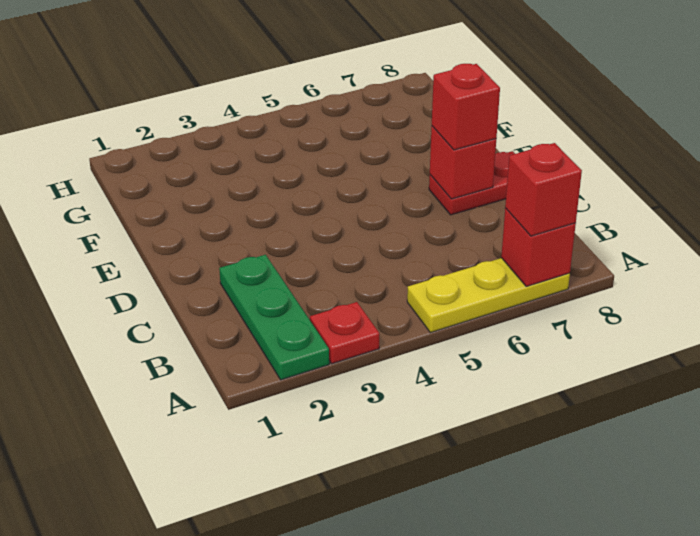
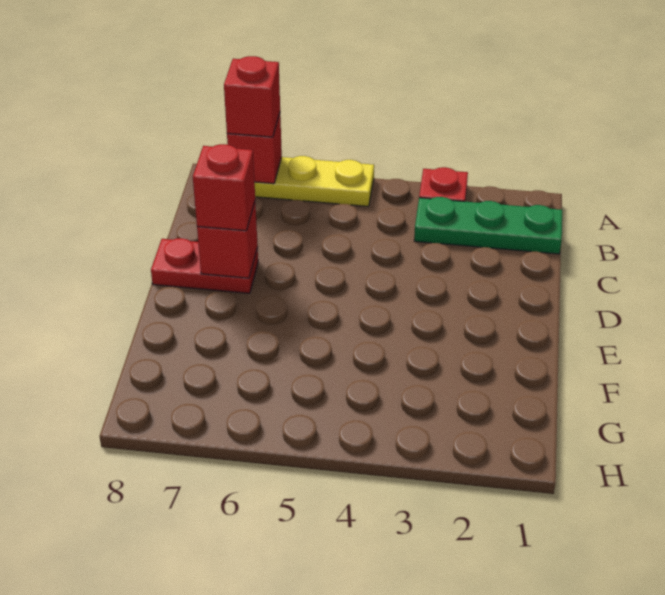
green plate A2:C2 level 1 -> green plate B1:B3 level 1

